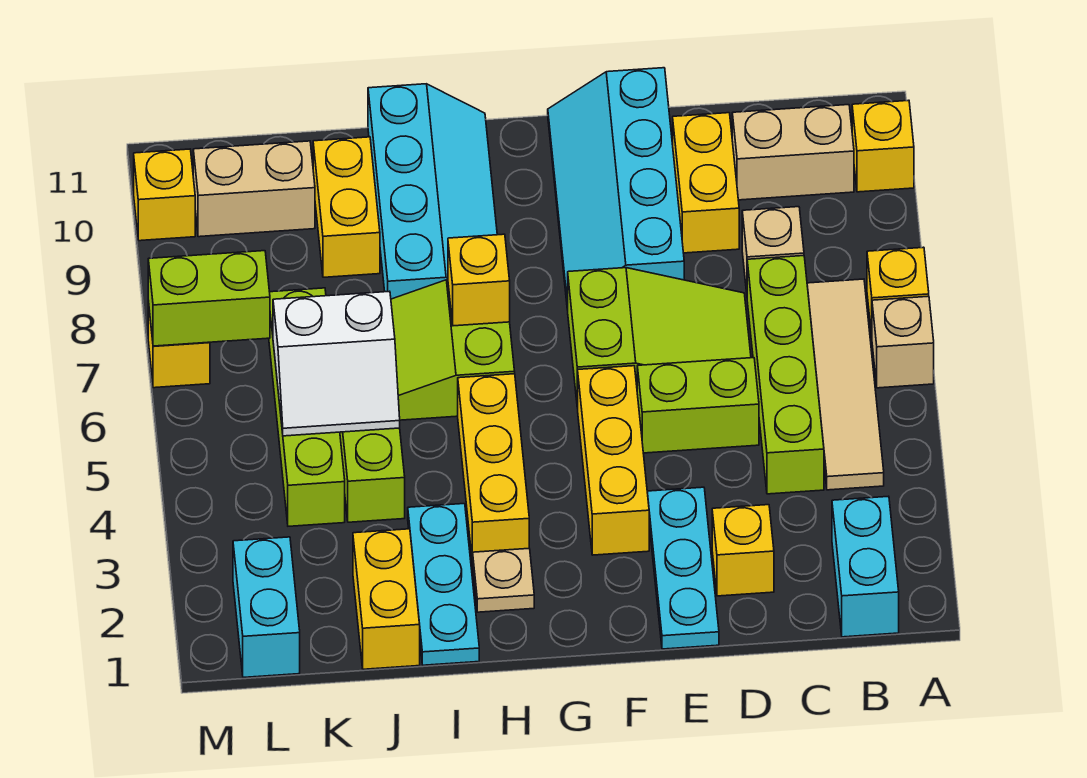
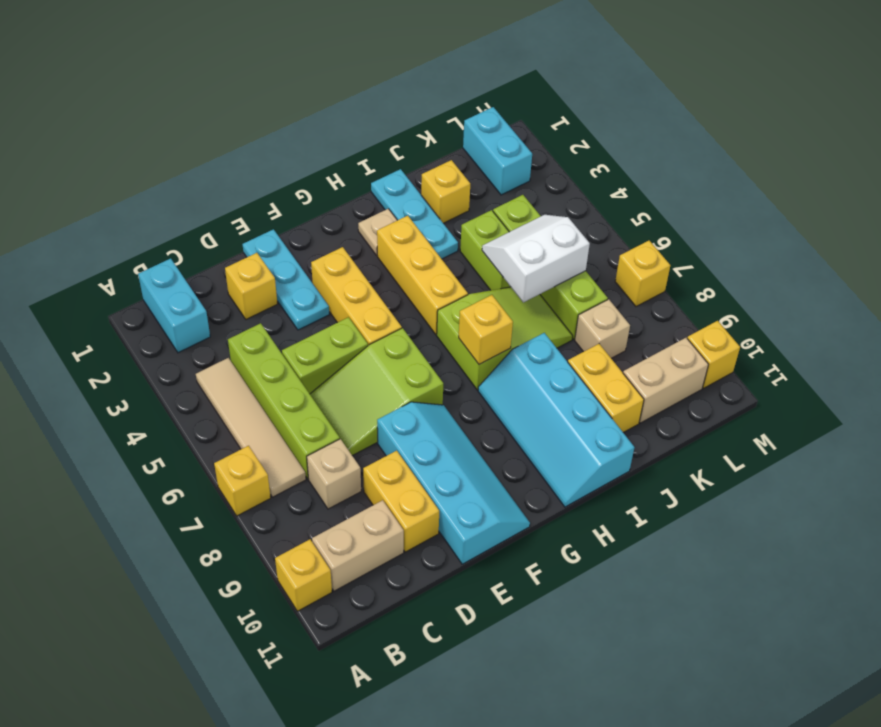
tan brick A6 level 1 -> tan brick K8 level 1
yellow brick J1:J2 level 1 -> yellow brick J2 level 1
lime brick L7:M7 level 2 -> none

